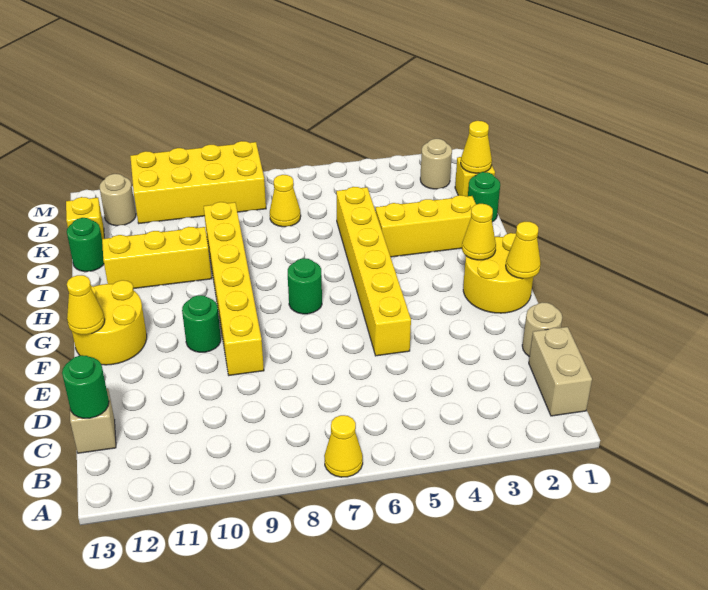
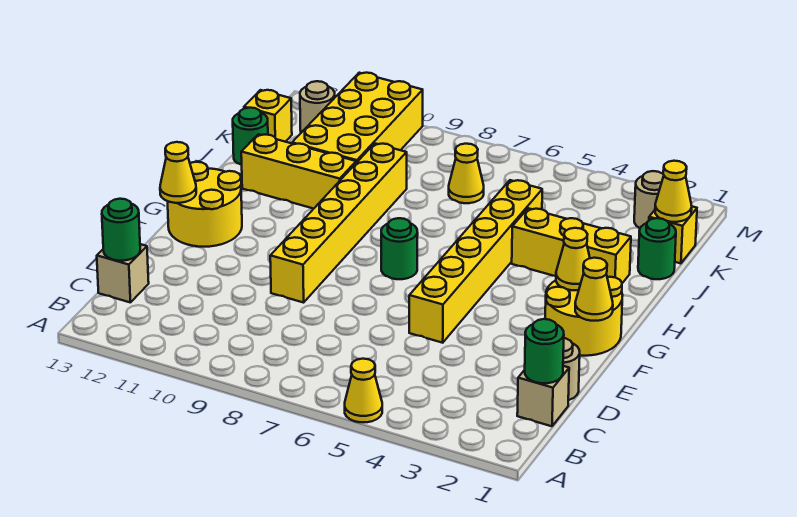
yellow cone A7 level 1 -> yellow cone A5 level 1
tan brick B1:C1 level 1 -> tan brick C1 level 1
green round brick F10 level 1 -> green round brick C1 level 2
yellow brick L8:M11 level 1 -> yellow brick J10:M11 level 1

